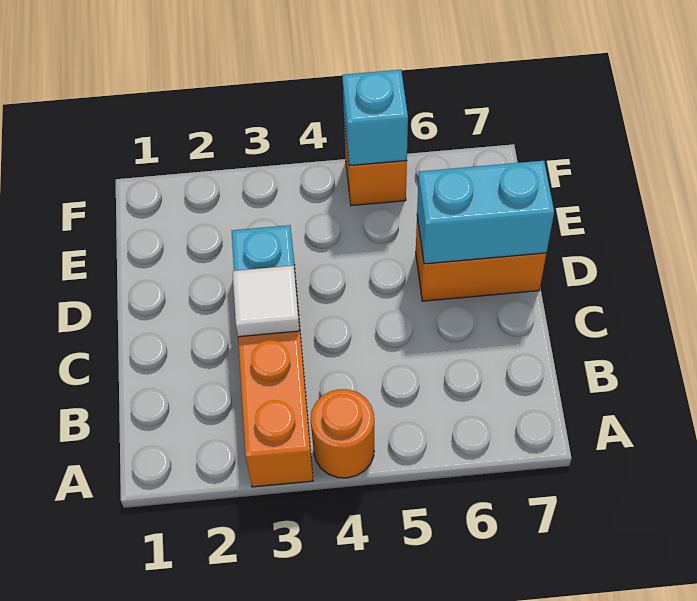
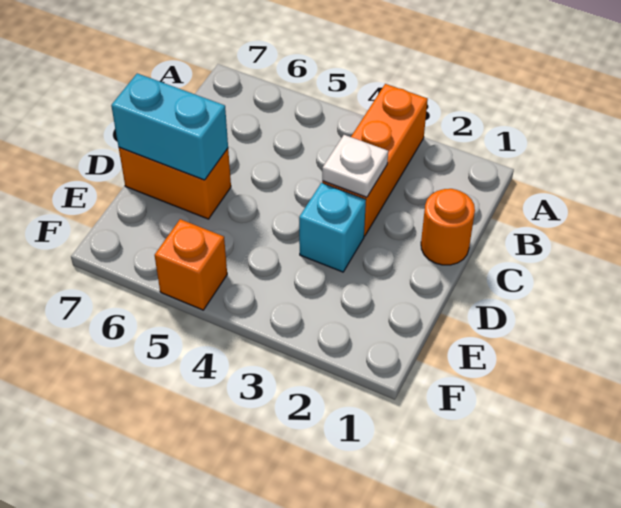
orange round brick A4 level 1 -> orange round brick C1 level 1
white tile C3 level 2 -> white plate C3 level 2
cyan brick F5 level 2 -> none

